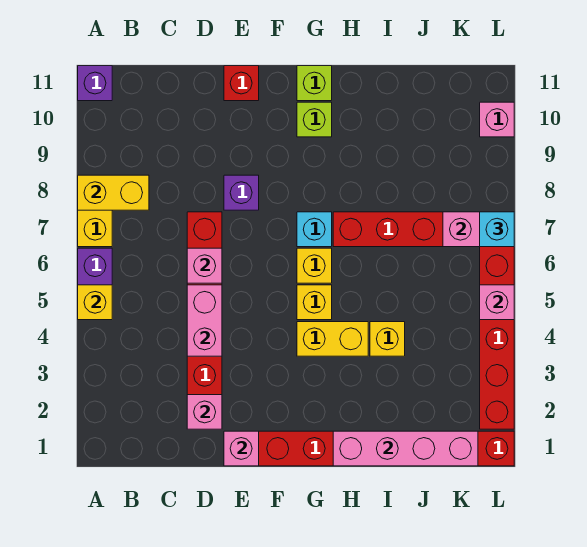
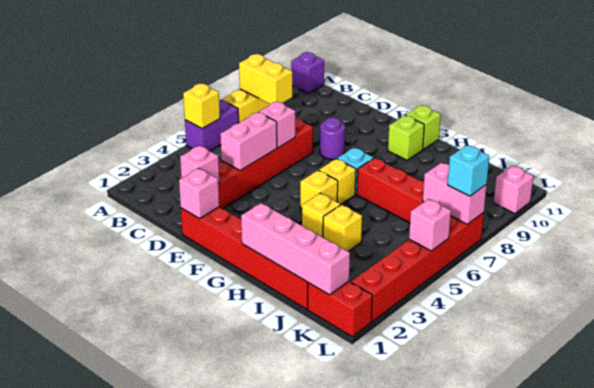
purple brick E8 level 1 -> purple round brick E8 level 1
red brick E11 level 1 -> none
yellow brick G4:H4 level 1 -> yellow brick H4 level 1

